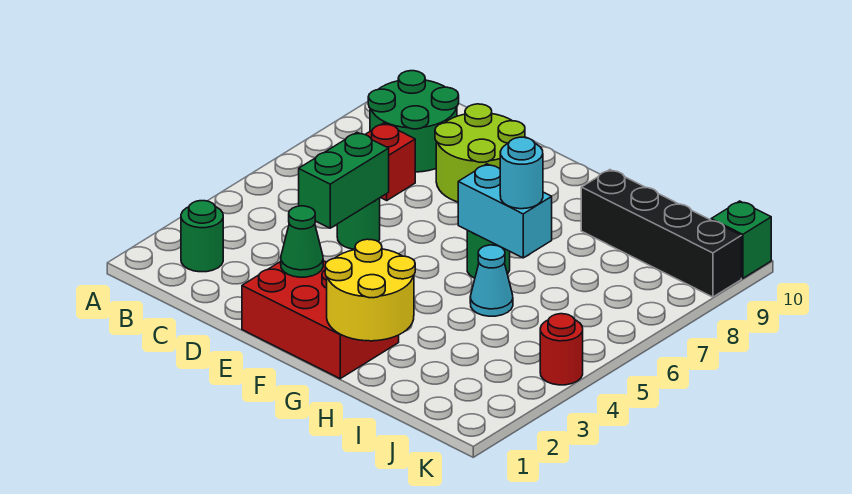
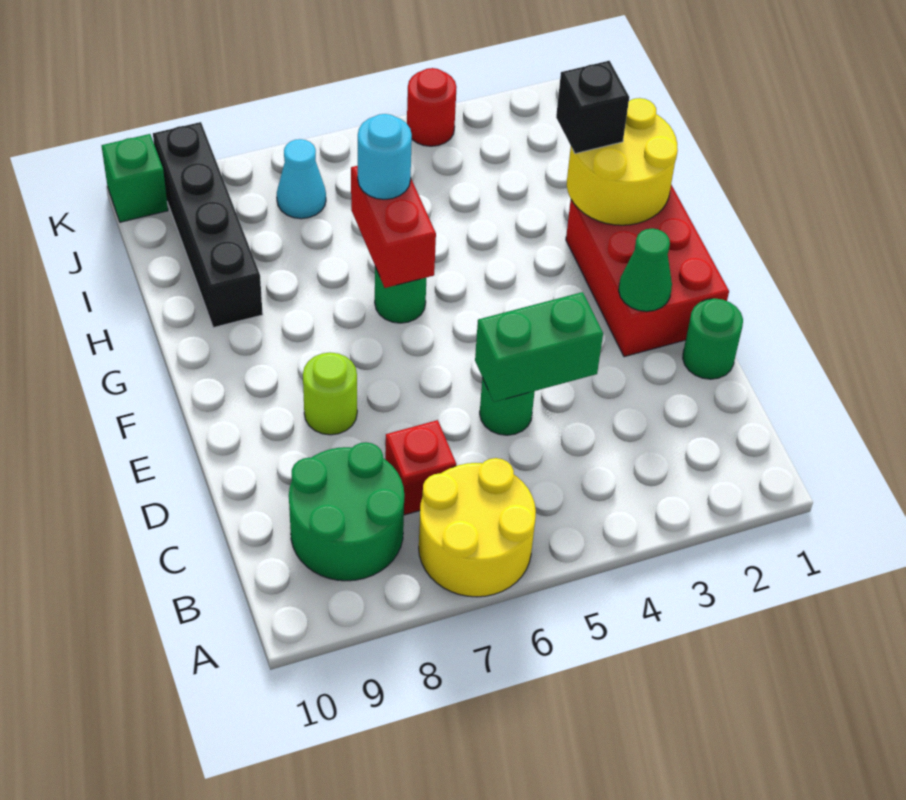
none -> yellow round brick A6:B7 level 1
green round brick B2 level 1 -> green round brick D1 level 1
lime round brick D8:E9 level 1 -> lime round brick E8 level 1
cyan brick G6:H6 level 2 -> red brick G6:H6 level 2
none -> black brick H2 level 3
cyan cone H5 level 1 -> cyan cone J7 level 1

